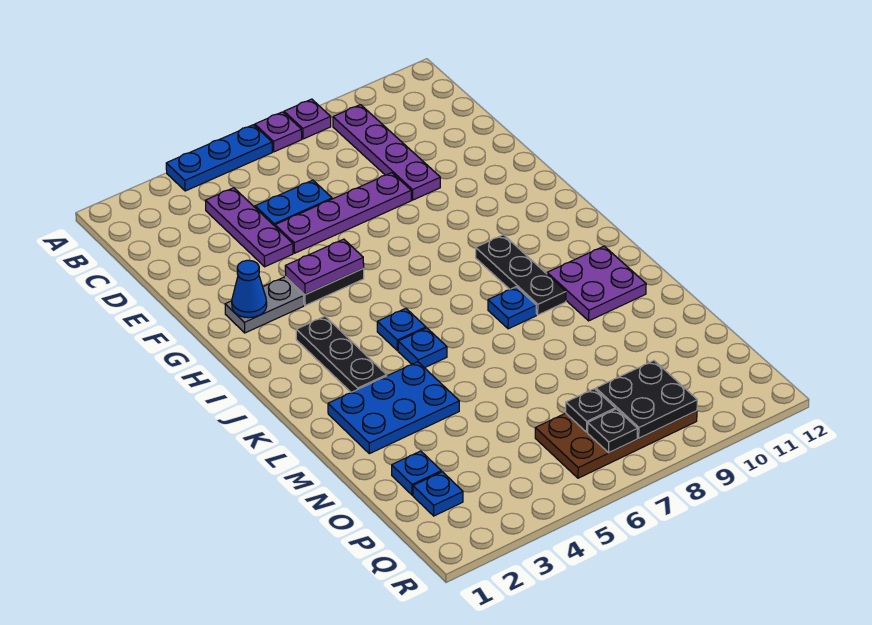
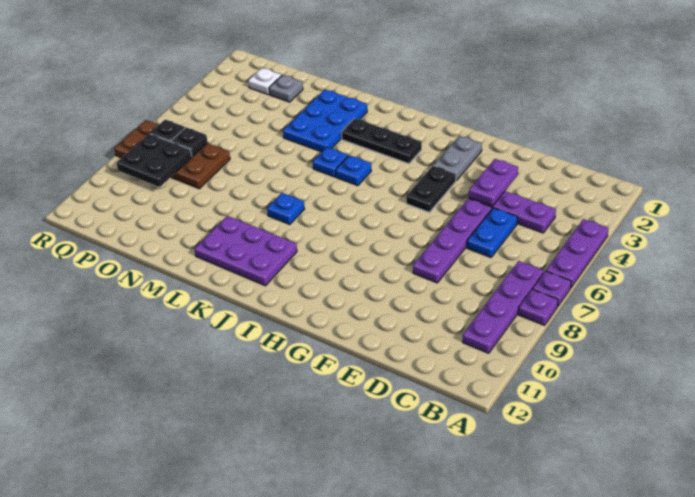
blue plate A4:A6 level 1 -> purple plate A4:A6 level 1
purple plate B9:E9 level 1 -> purple plate B7:B10 level 1
blue cone G2 level 2 -> none
purple plate G4:G5 level 2 -> purple plate E3:E4 level 2
black plate I9:K9 level 1 -> none
purple plate K10:L11 level 1 -> purple plate J10:L11 level 1
blue plate O2 level 1 -> grey plate O2 level 1
blue plate P2 level 1 -> white plate P2 level 1
brown plate P6:Q9 level 1 -> brown plate O7:R8 level 1

